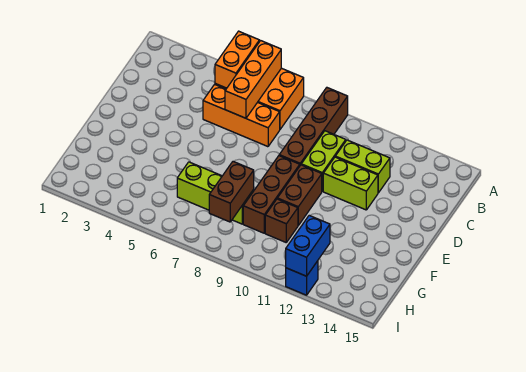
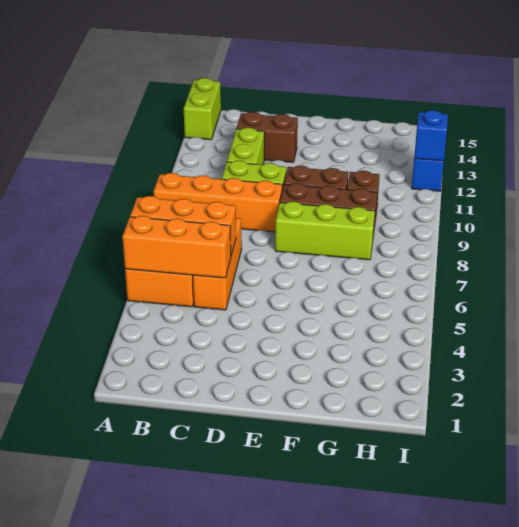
orange brick A5:B5 level 2 -> orange brick A5:C5 level 2
brown brick A9:D9 level 1 -> orange brick A9:D9 level 1
lime brick D11:D12 level 1 -> lime brick A14:A15 level 1
lime brick G6:G8 level 1 -> lime brick E8:G8 level 1
brown brick G8:H8 level 2 -> brown brick C13:D13 level 1
blue brick H12:I12 level 2 -> blue brick I12 level 2

